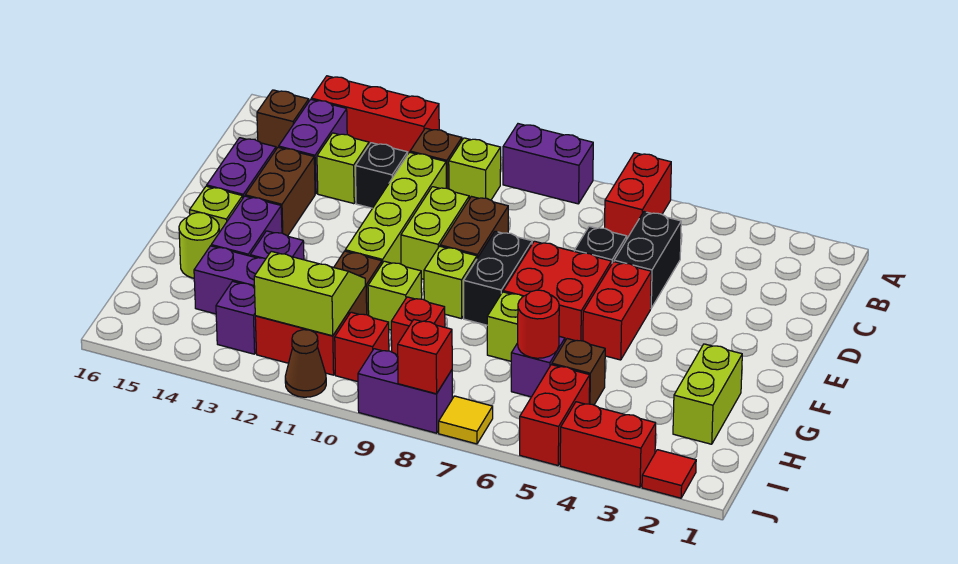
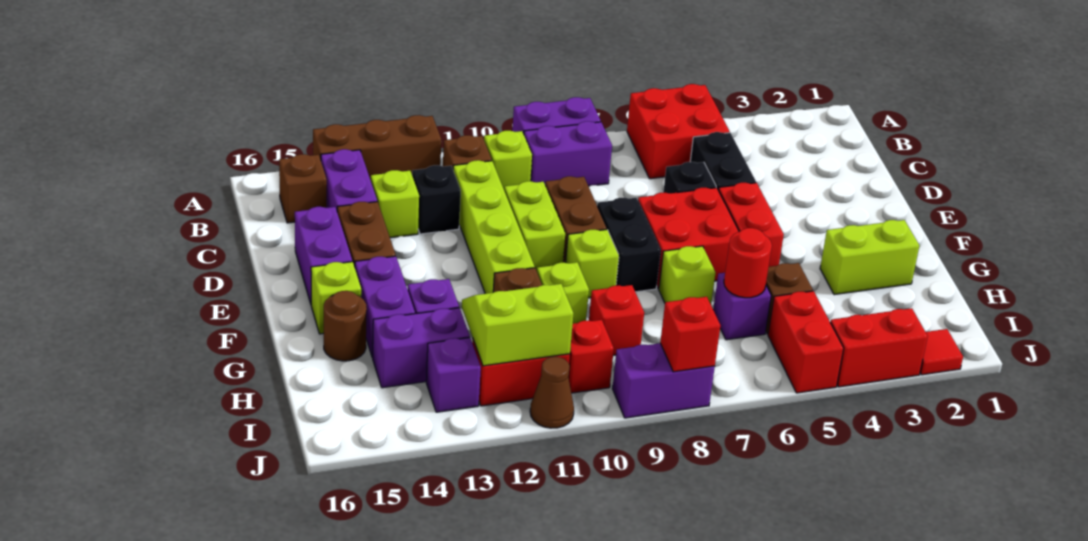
red brick A6:B6 level 1 -> red brick A5:B6 level 1
red brick A12:A14 level 1 -> brown brick A12:A14 level 1
none -> purple brick B8:B9 level 1
lime brick G2:H2 level 1 -> lime brick G2:G3 level 1
lime round brick G15 level 1 -> brown round brick G15 level 1
yellow tile J7 level 1 -> none

